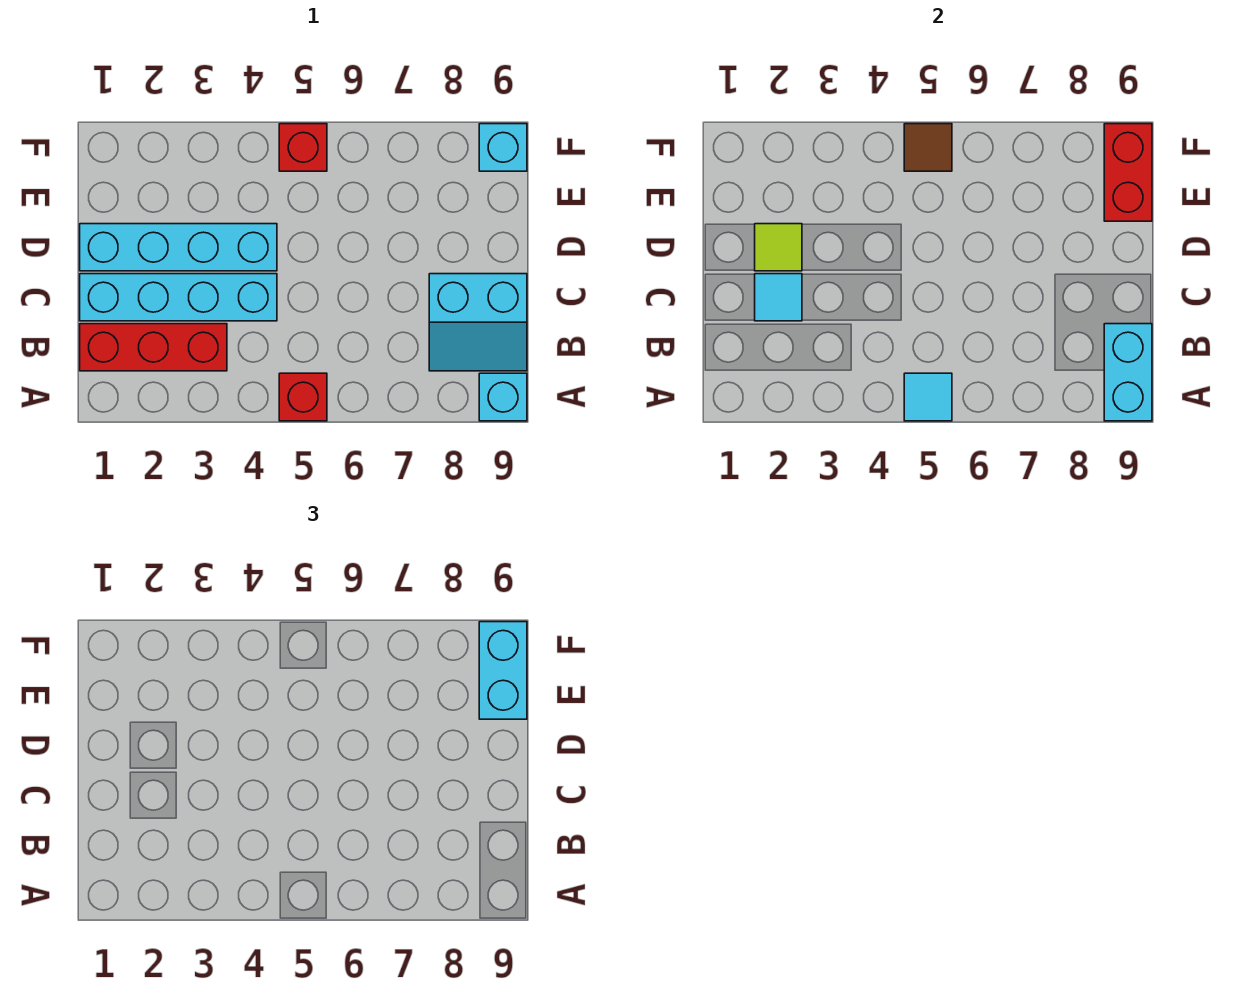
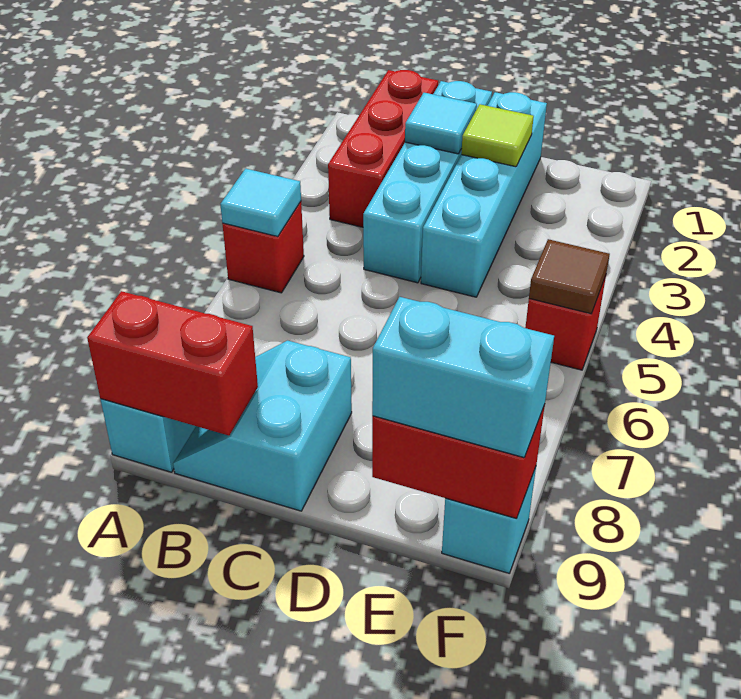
cyan brick A9:B9 level 2 -> red brick A9:B9 level 2

